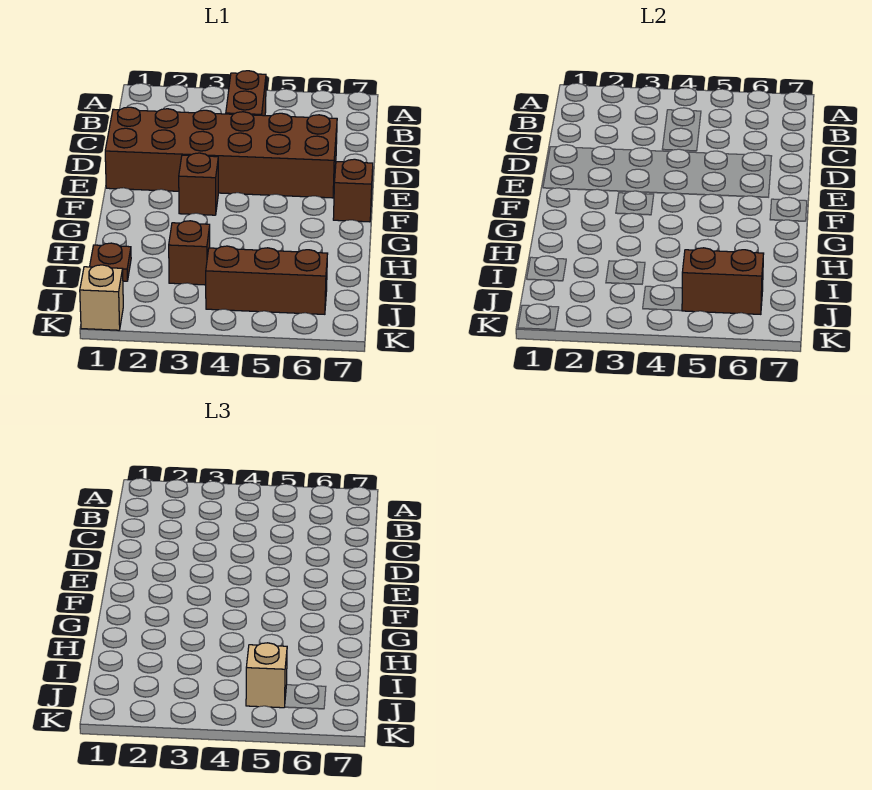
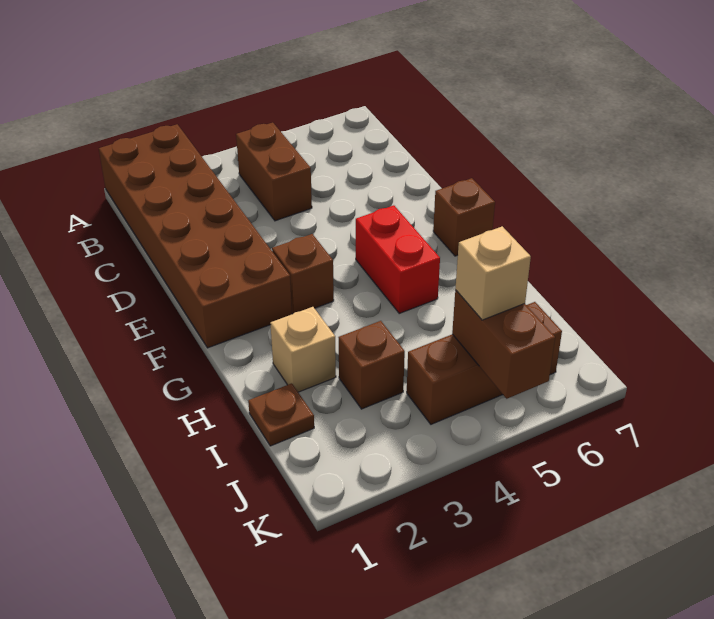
brown brick D1:E6 level 1 -> brown brick A1:F2 level 1
none -> red brick F5:G5 level 1
brown brick J5:J6 level 2 -> brown brick J5:K5 level 2
tan brick K1 level 1 -> tan brick H2 level 1

